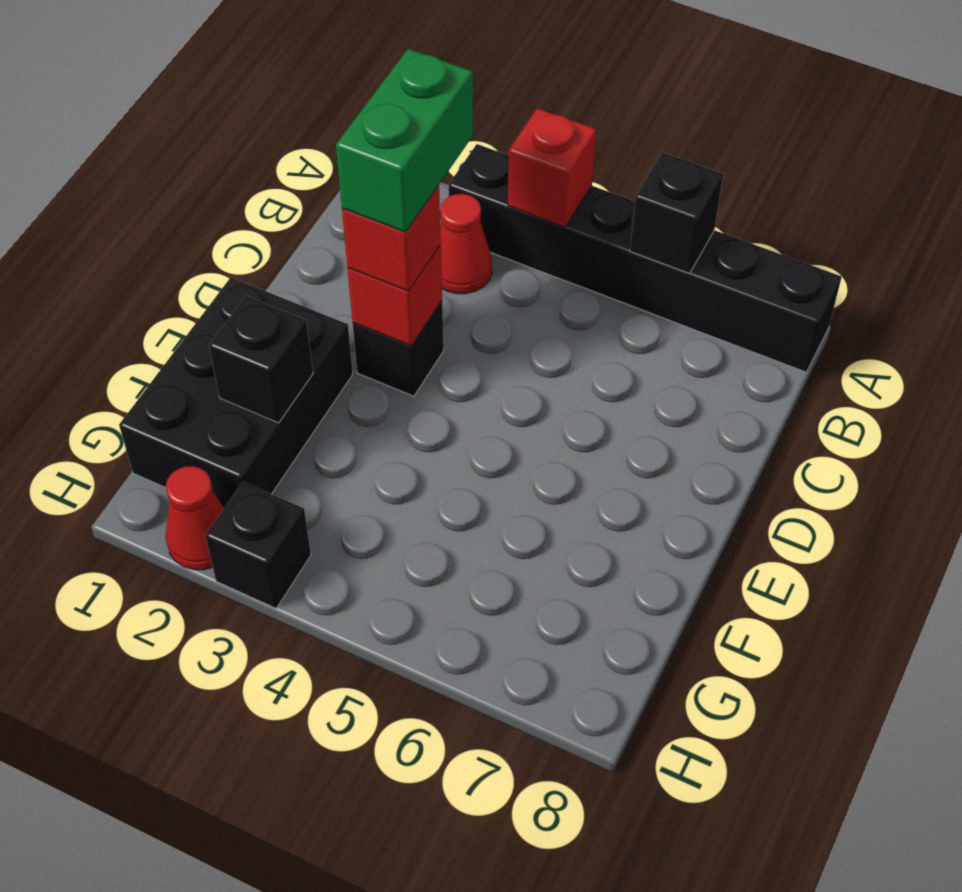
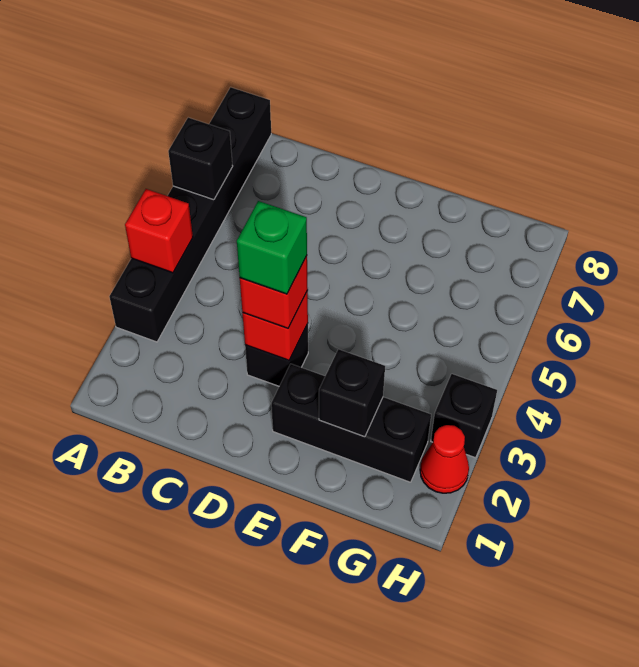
red cone B3 level 1 -> none
green brick C3:D3 level 4 -> green brick D3 level 4
black brick E1:G2 level 1 -> black brick E2:G2 level 1

